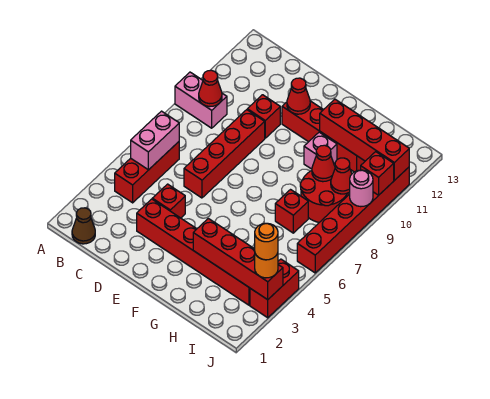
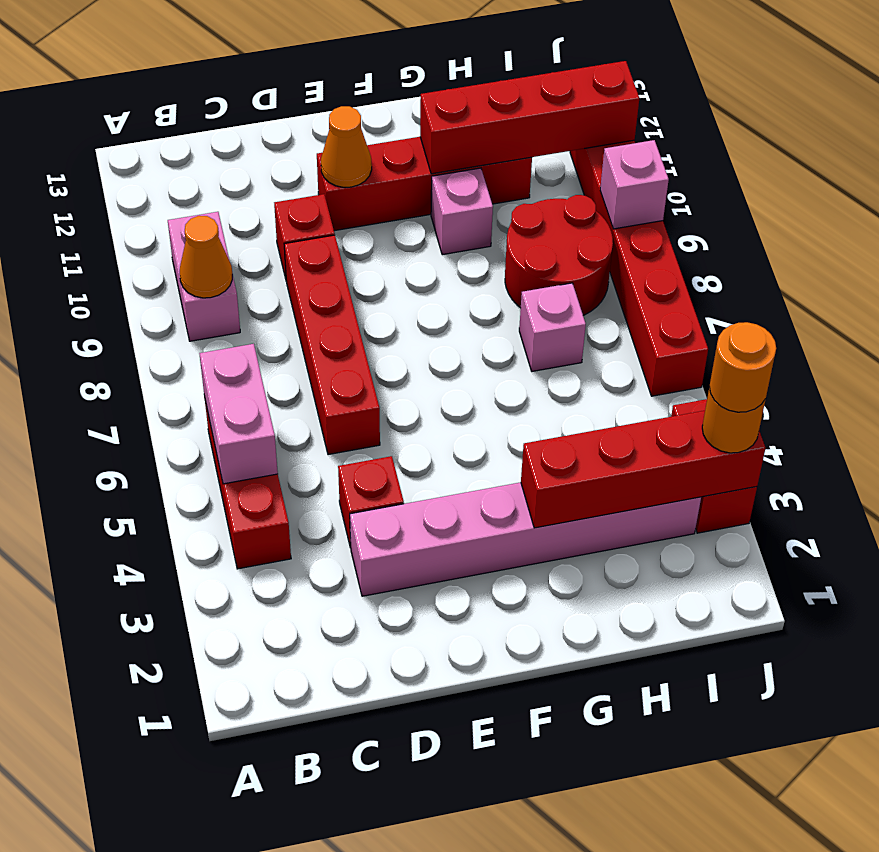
pink brick A9:B9 level 1 -> pink brick B9:B10 level 1
brown cone B1 level 1 -> none
red cone B9 level 2 -> orange cone B9 level 2
red brick D3:I3 level 1 -> pink brick D3:I3 level 1
red cone E11 level 2 -> orange cone E11 level 2
red brick H7 level 1 -> pink brick H7 level 1
red cone H9 level 2 -> none
red cone I9 level 2 -> none
pink round brick J9 level 2 -> pink brick J9 level 2
red brick J10 level 2 -> none

